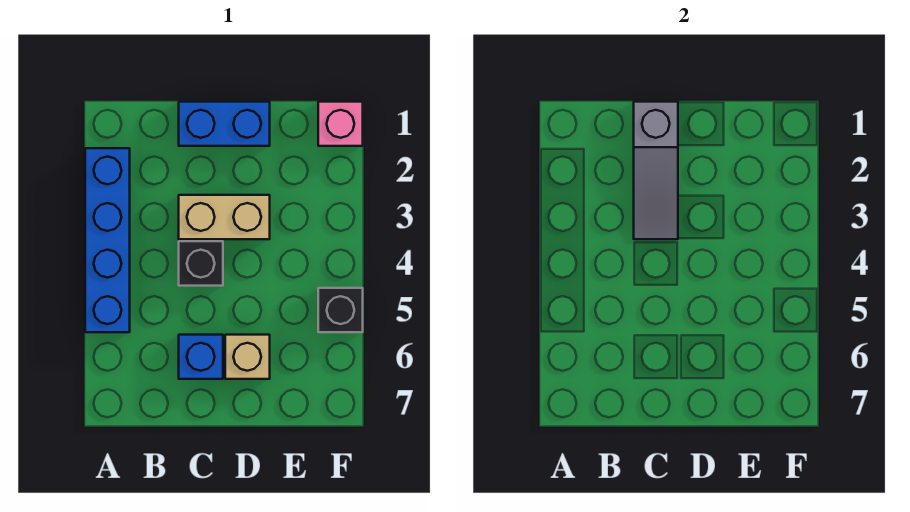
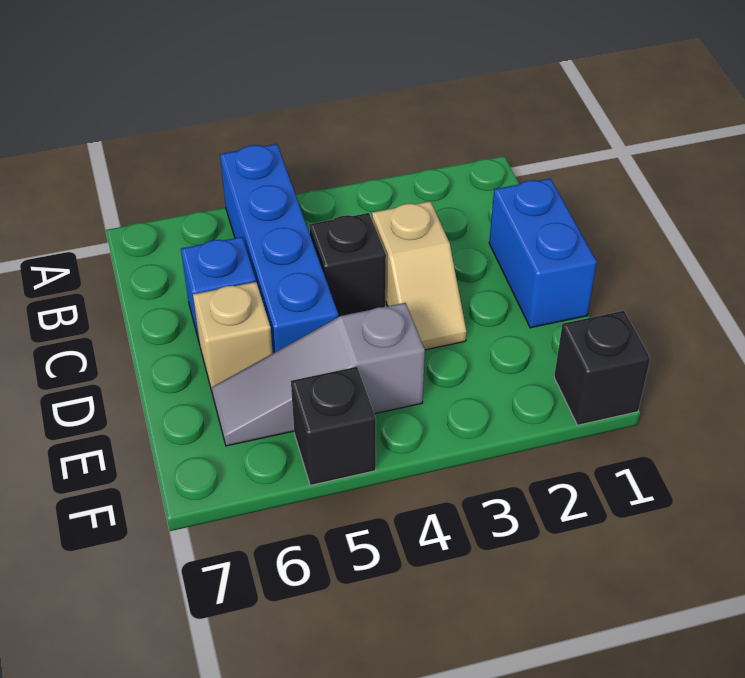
blue brick A2:A5 level 1 -> blue brick A5:D5 level 1
grey slope C1:C3 level 2 top 1 -> grey slope E4:E6 level 1 top 4
tan brick C3:D3 level 1 -> tan slope C3:D3 level 1 top C
pink brick F1 level 1 -> black brick F1 level 1

